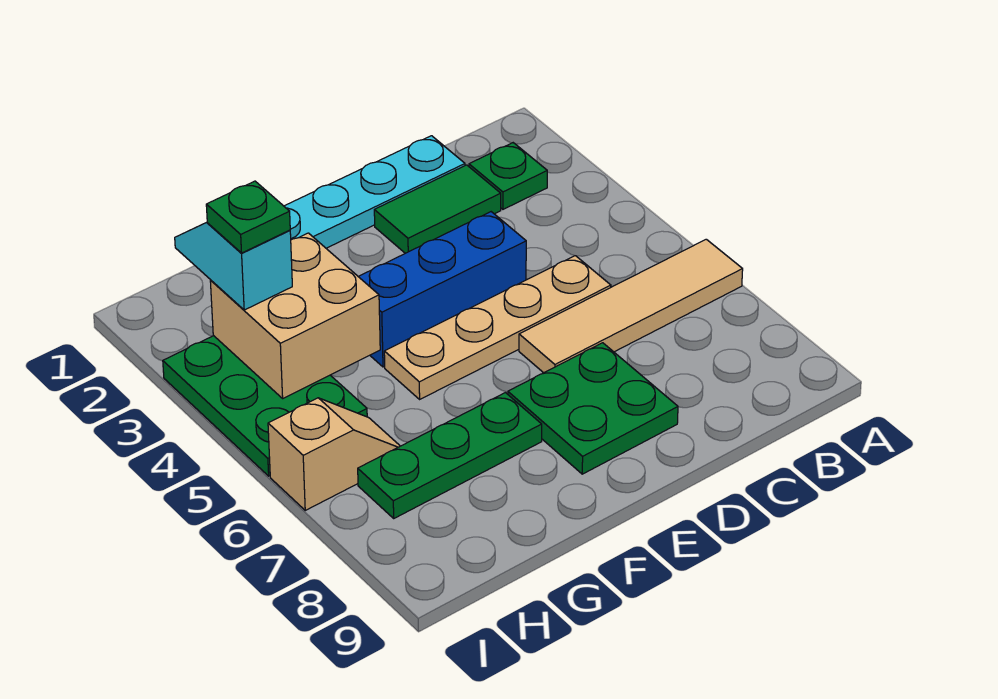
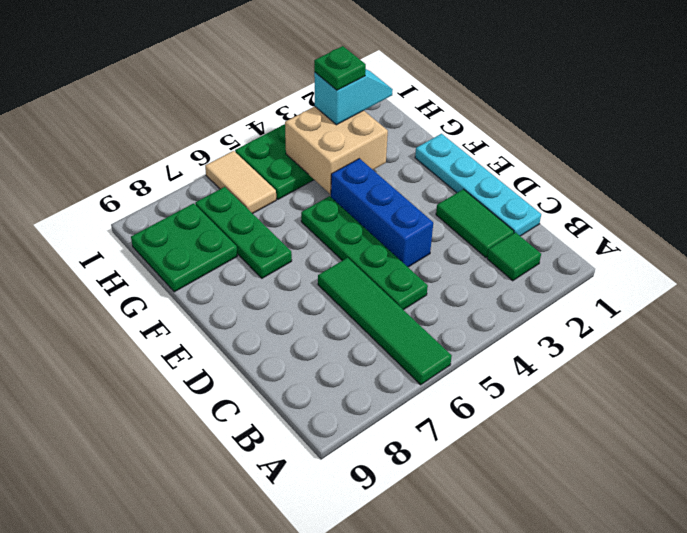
tan tile A6:D6 level 1 -> green tile A6:D6 level 1
green plate B2 level 1 -> green tile B2 level 1
tan plate C5:F5 level 1 -> green plate C5:F5 level 1
green plate D7:E8 level 1 -> green plate G8:H9 level 1
tan slope H6:I6 level 1 top I -> tan tile H6:I6 level 1

